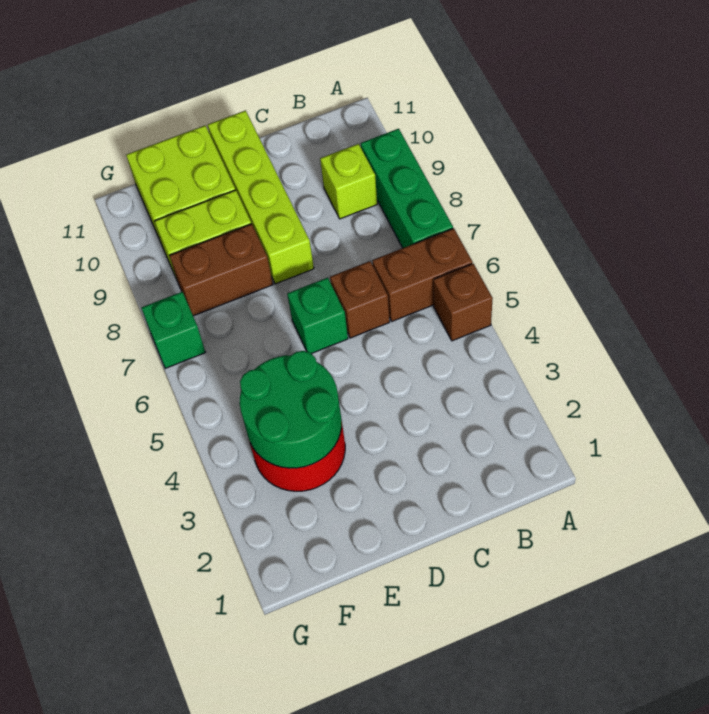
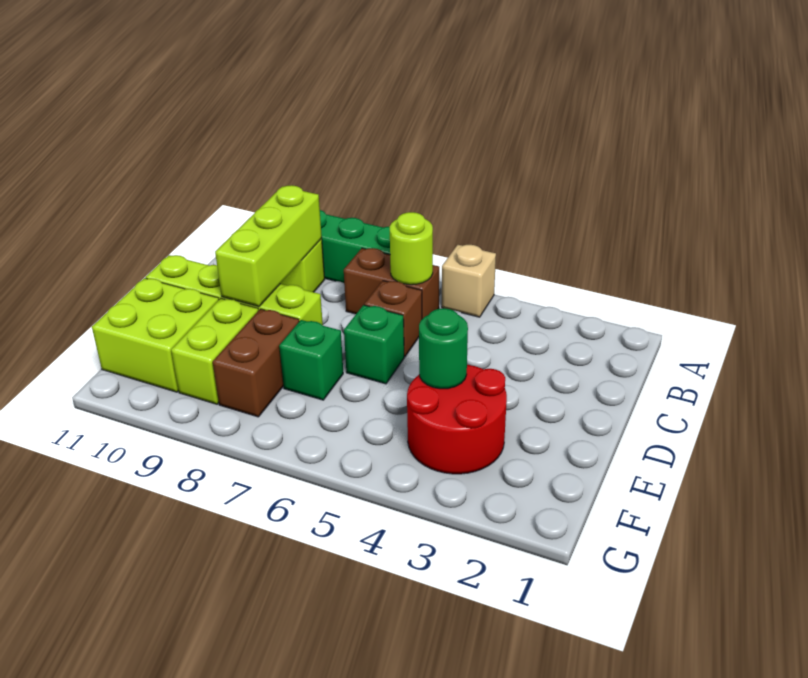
brown brick A5 level 1 -> tan brick A5 level 1
brown brick A6:B6 level 1 -> brown brick B6:B7 level 1
none -> lime round brick B6 level 2
none -> lime brick B9:D9 level 2
green round brick E3:F4 level 2 -> green round brick E4 level 2
green brick G7 level 1 -> green brick E7 level 1

